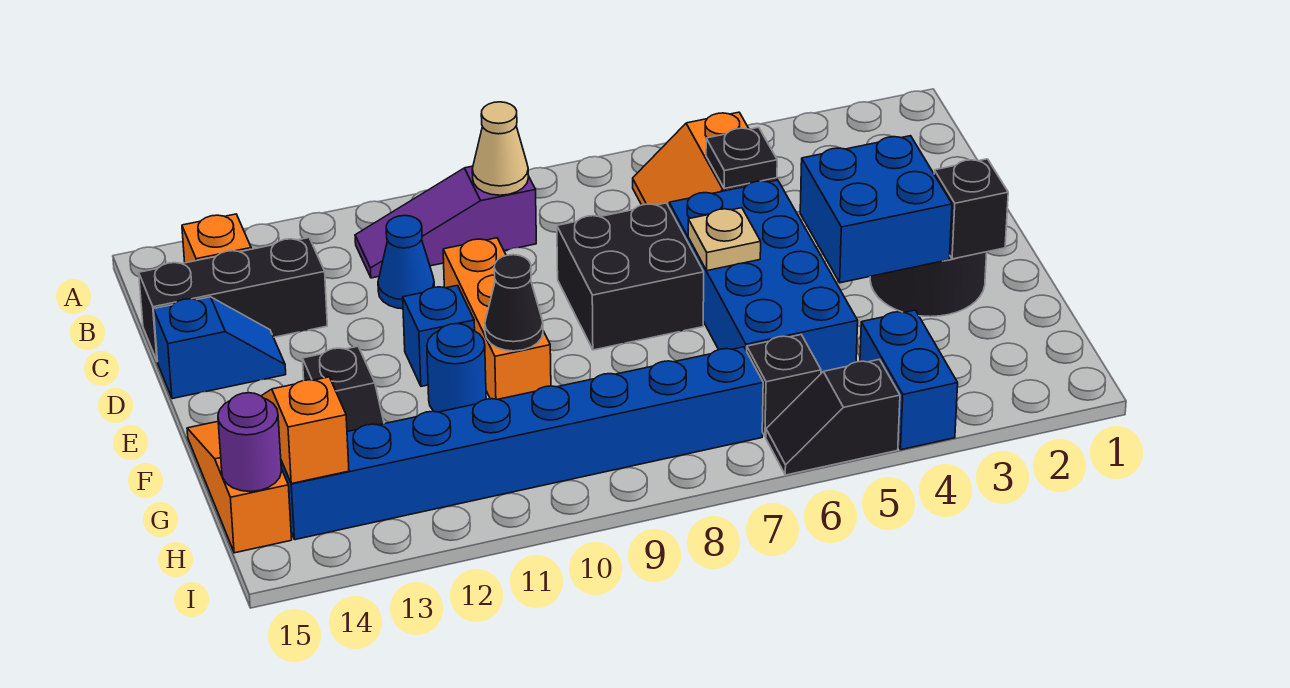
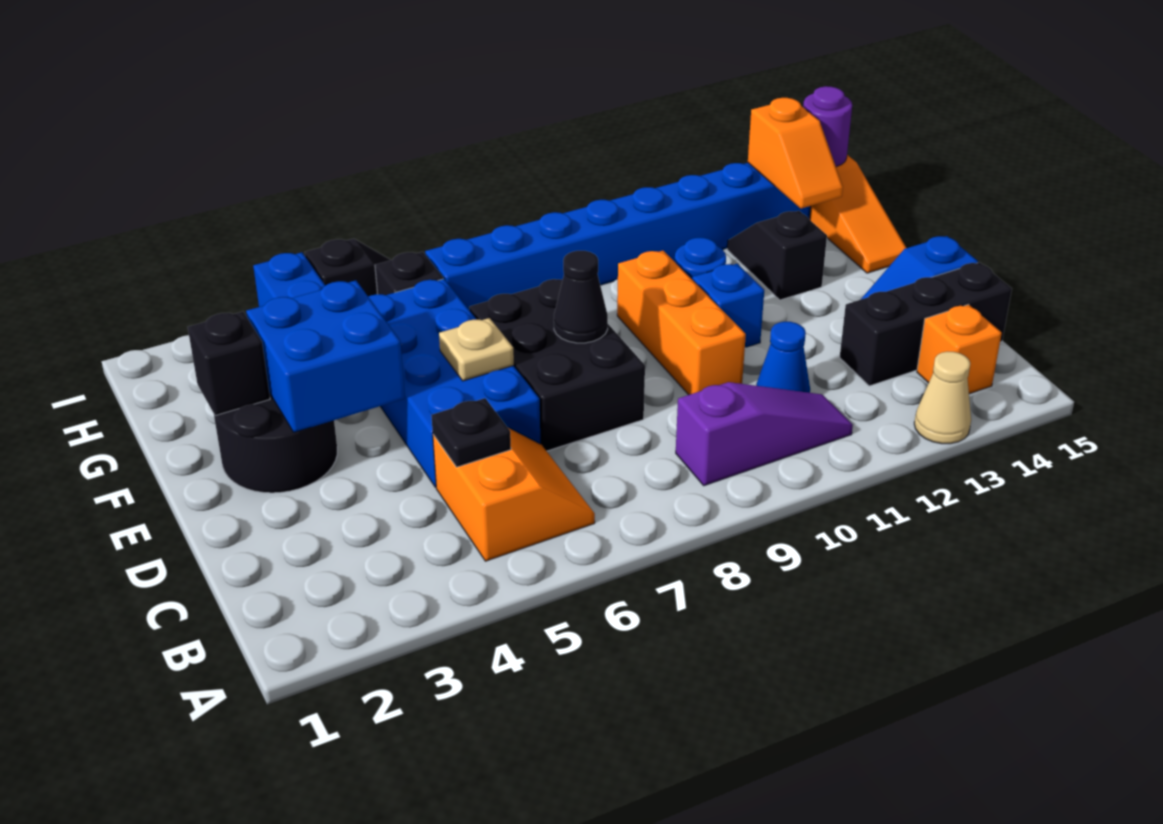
tan cone B9 level 2 -> tan cone A13 level 1
black brick D7:E8 level 1 -> black brick D7:F8 level 1
black cone F10 level 2 -> black cone E8 level 2

